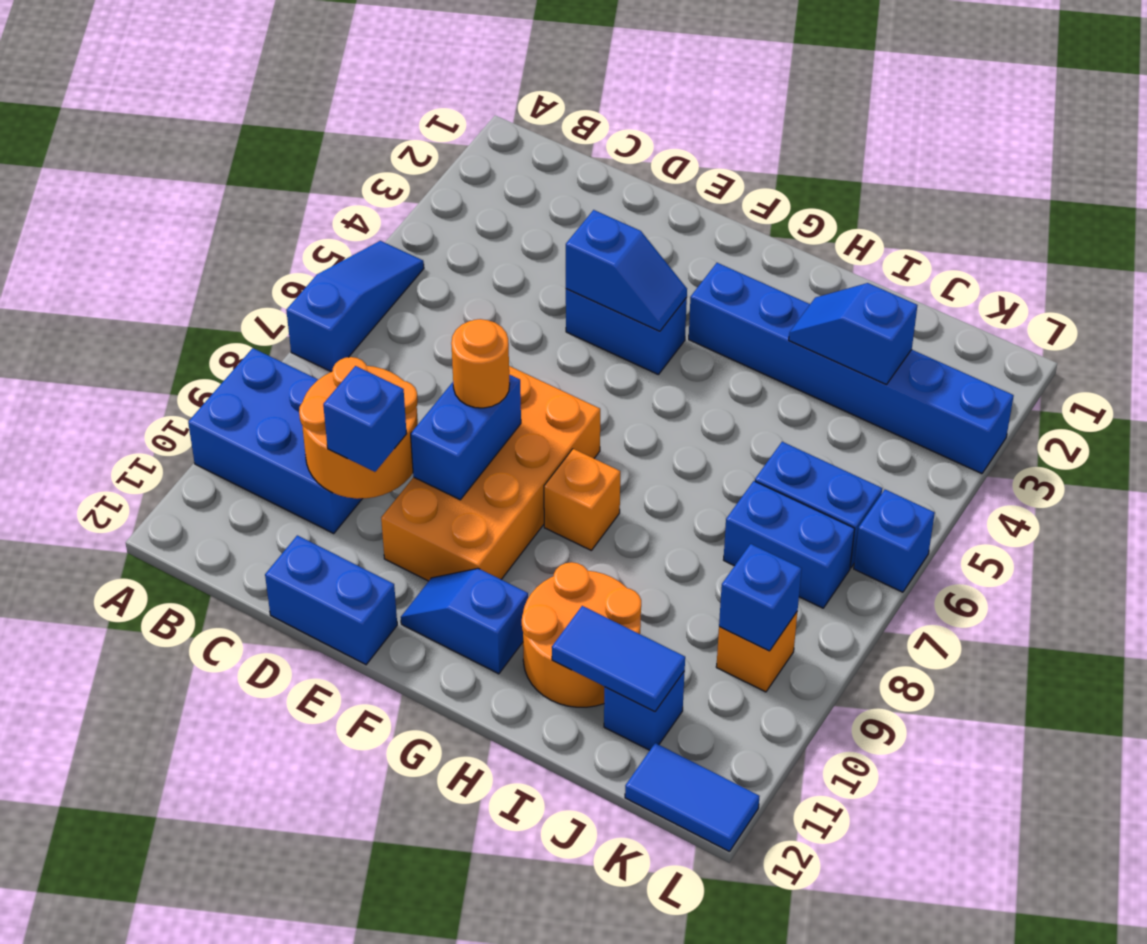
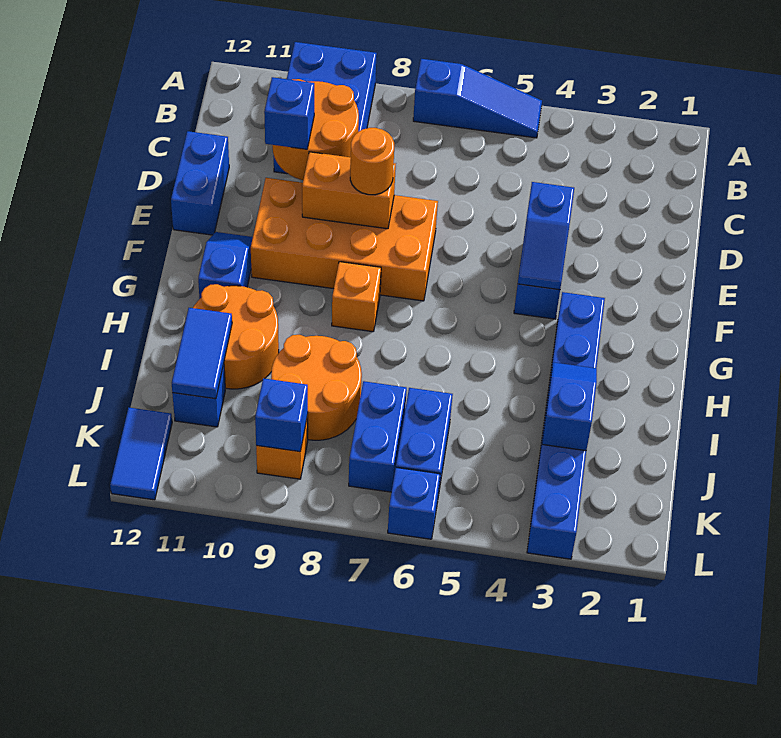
blue brick E8:E9 level 2 -> orange brick E8:E9 level 2
none -> orange round brick I8:J9 level 1

